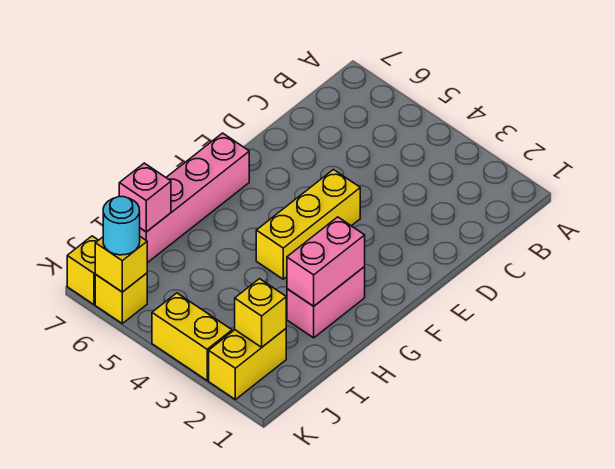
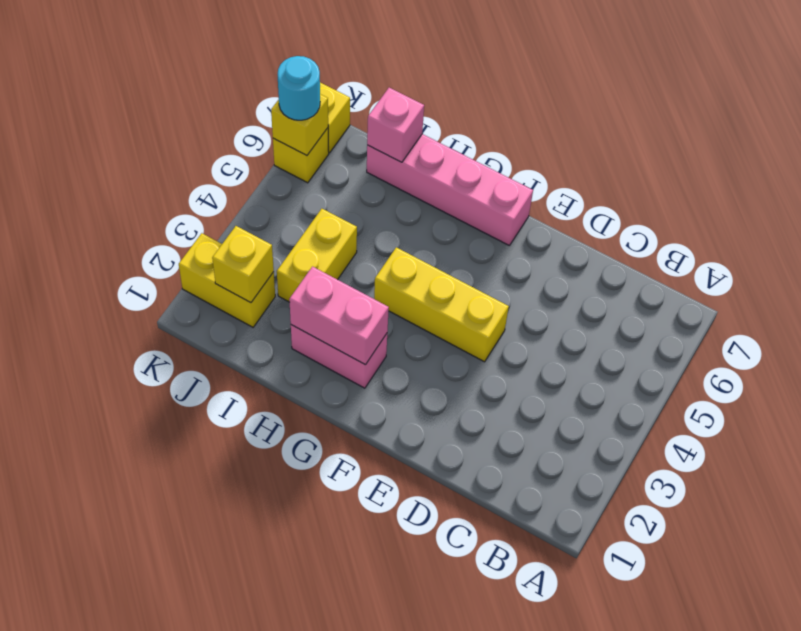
yellow brick K3:K4 level 1 -> yellow brick I3:I4 level 1

